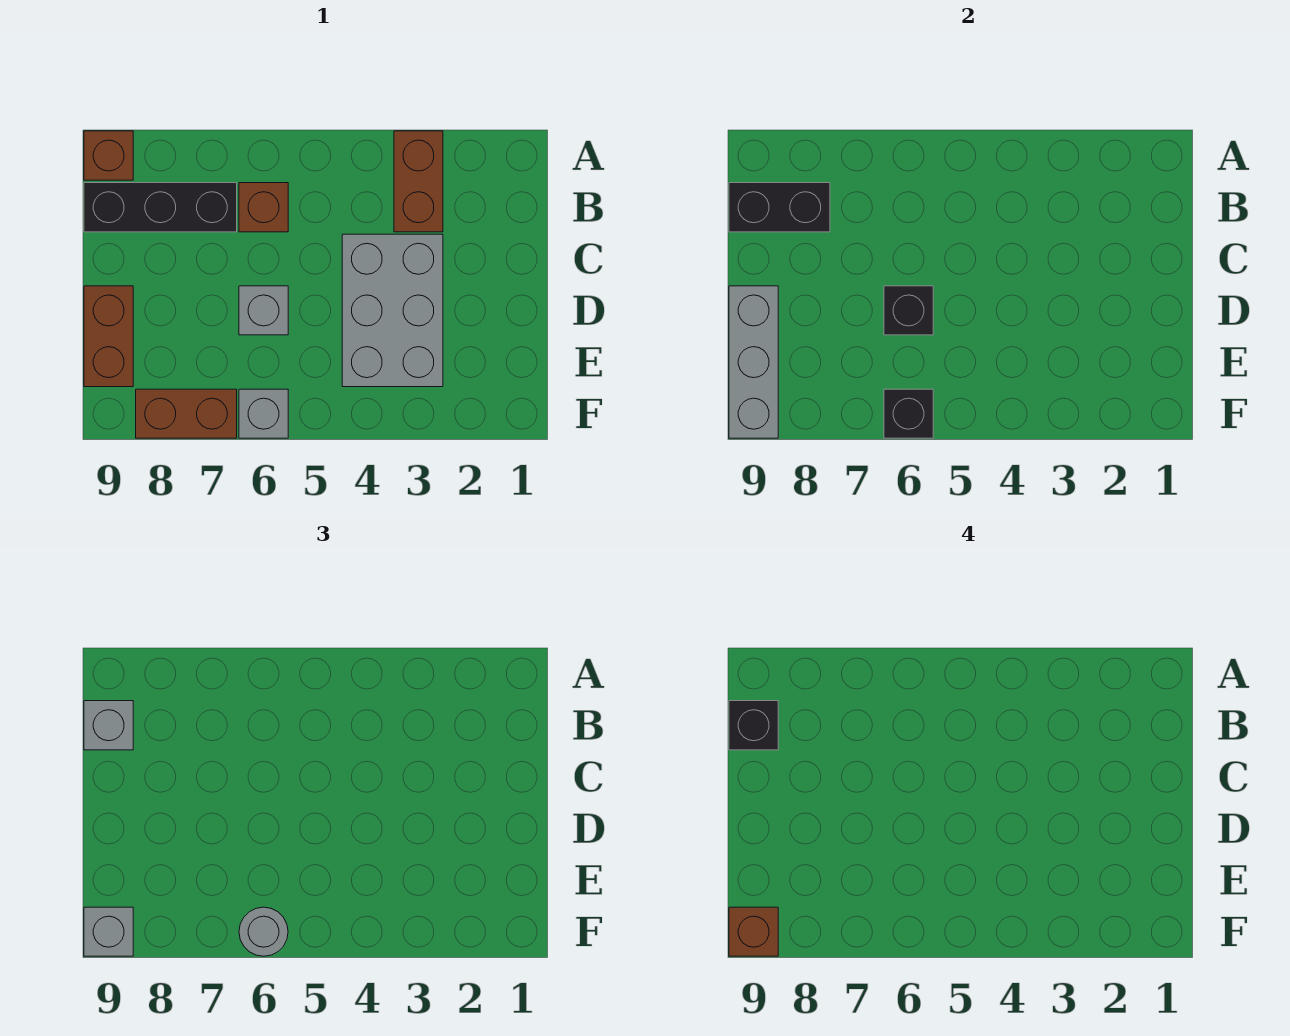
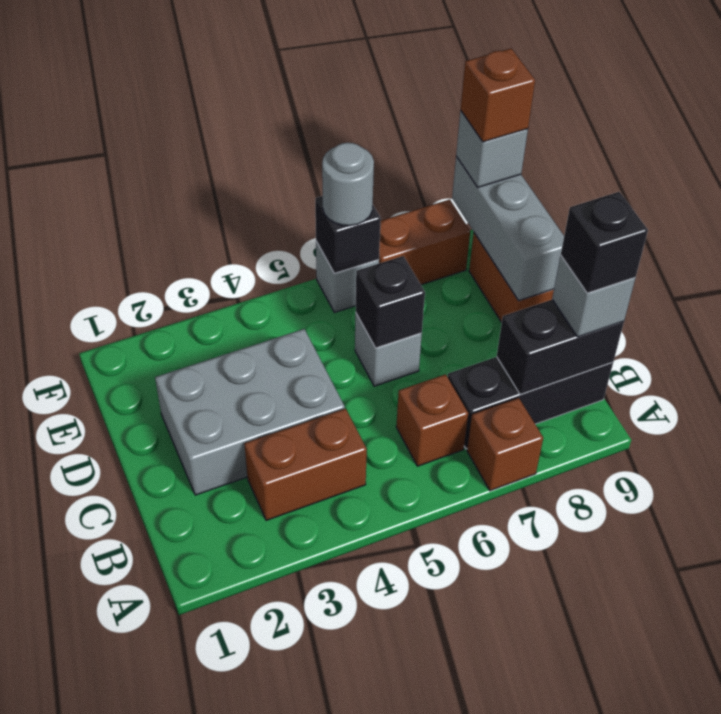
brown brick A3:B3 level 1 -> brown brick B3:B4 level 1
brown brick A9 level 1 -> brown brick A7 level 1
grey brick C3:E4 level 1 -> grey brick C2:D4 level 1

